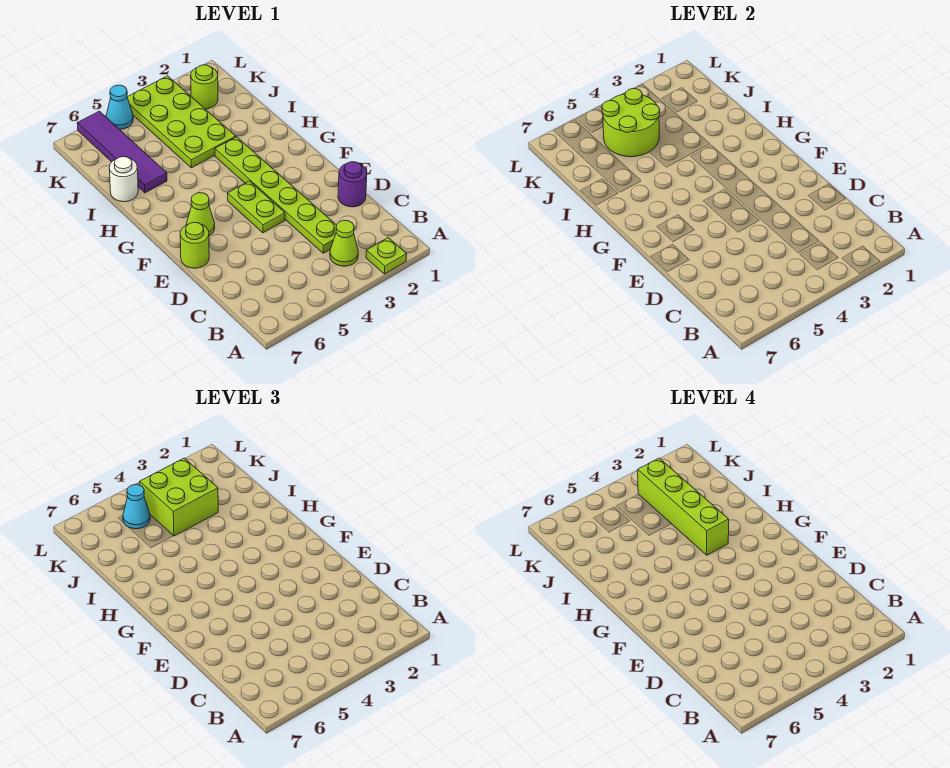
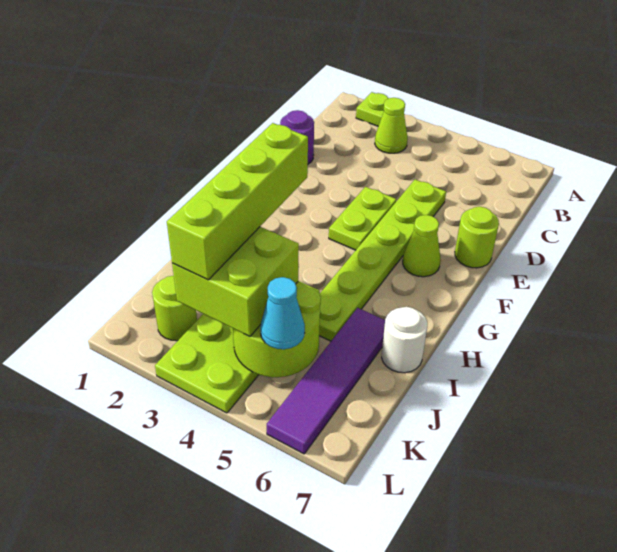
lime plate C3:H3 level 1 -> lime plate D5:I5 level 1
cyan cone L5 level 1 -> none

